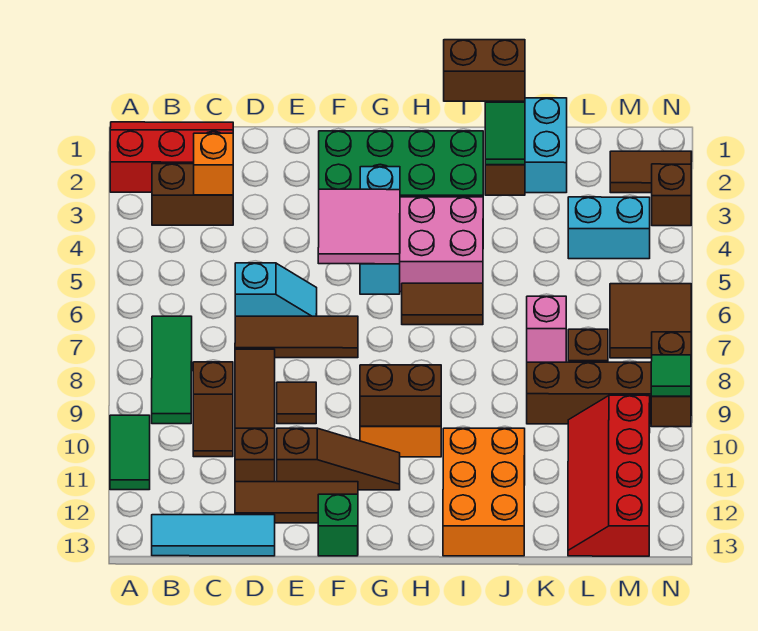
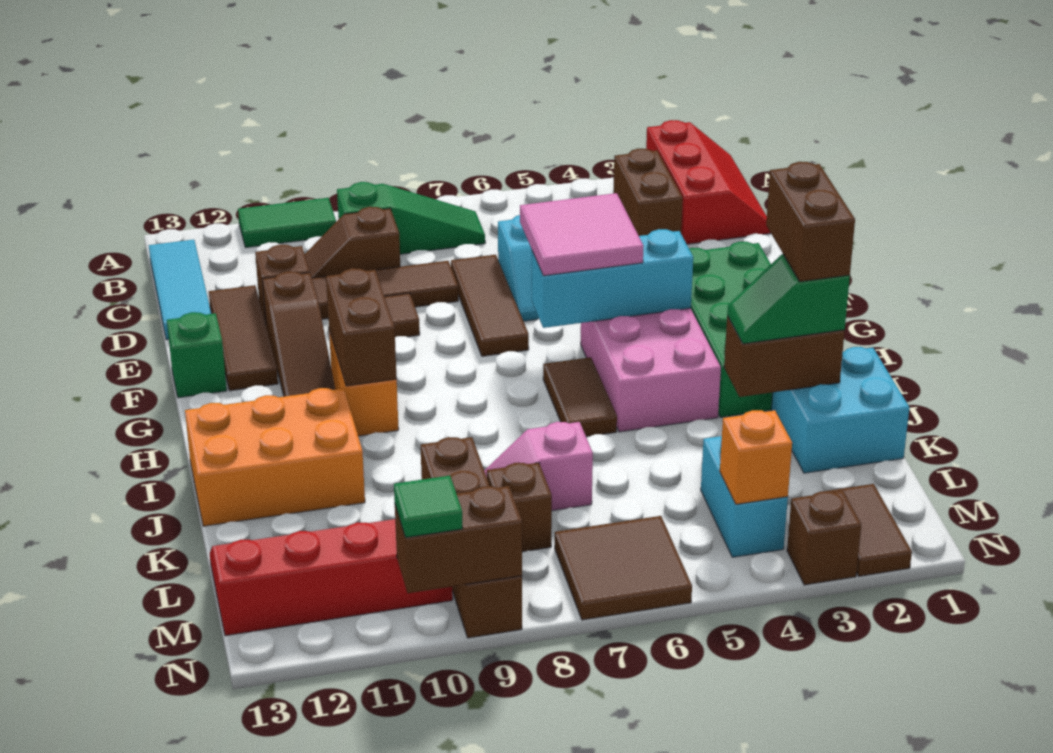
green tile B7:B9 level 1 -> green slope B7:B9 level 1 top 9
orange brick C3 level 2 -> orange brick M4 level 2

